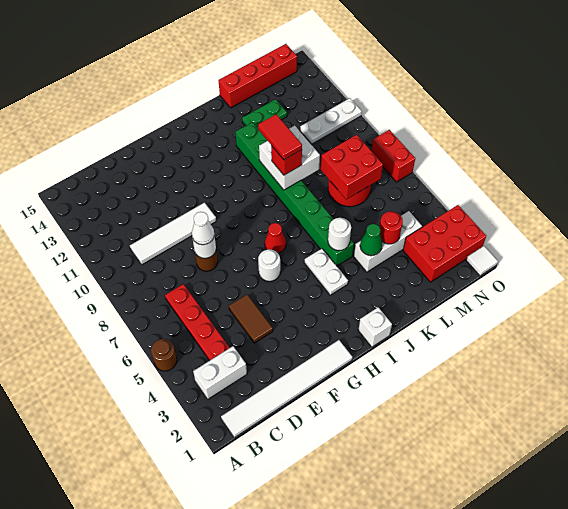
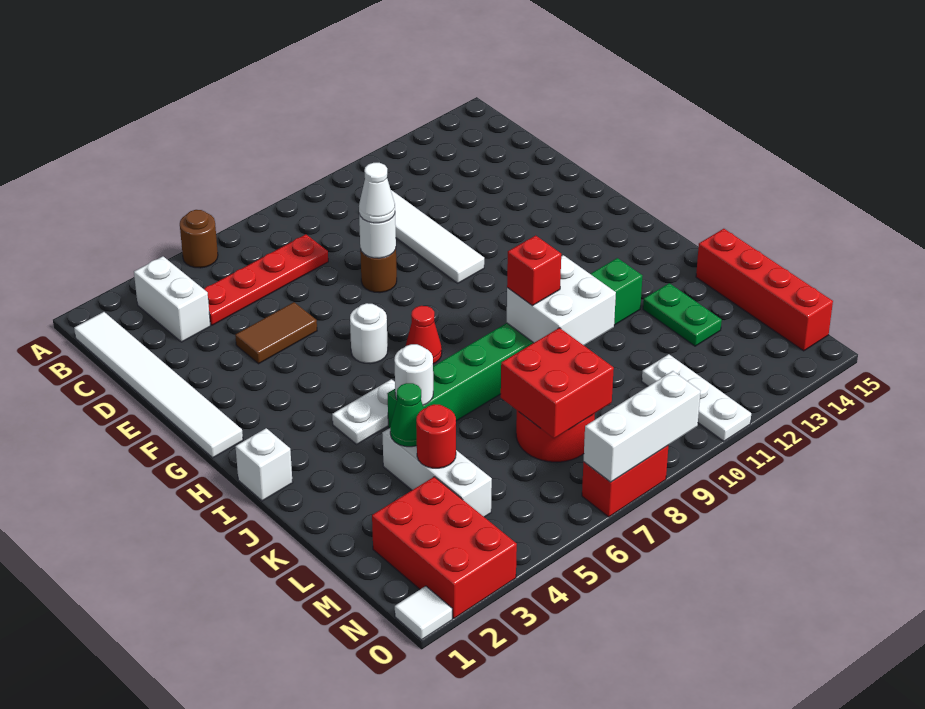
red tile J9:J10 level 4 -> none
none -> white brick O7:O9 level 2

